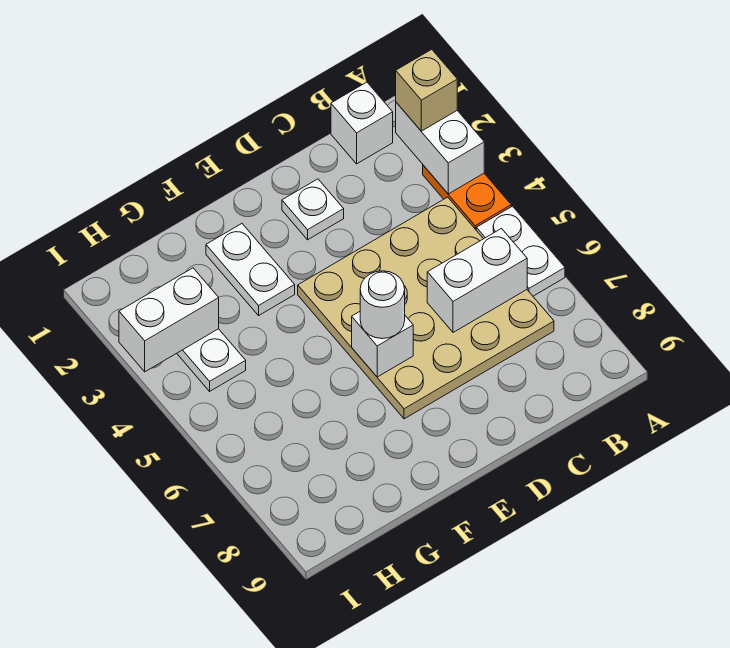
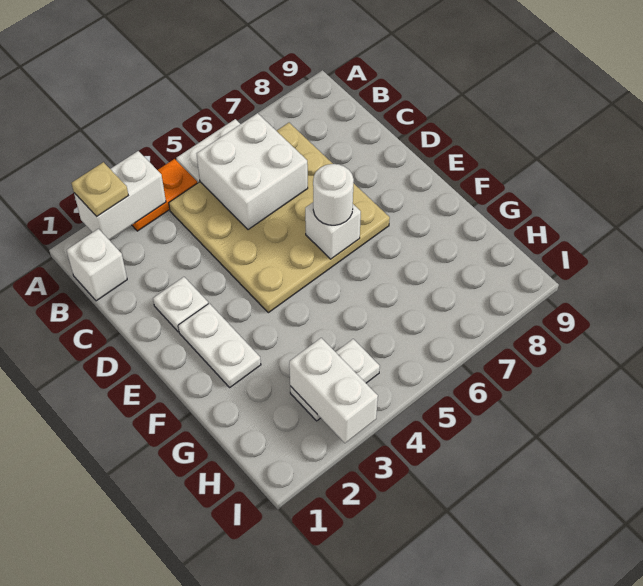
tan brick A2 level 3 -> tan plate A2 level 3
white brick B6:C6 level 2 -> white brick B5:C6 level 2
white plate F2:F3 level 1 -> white plate E2:F2 level 1

